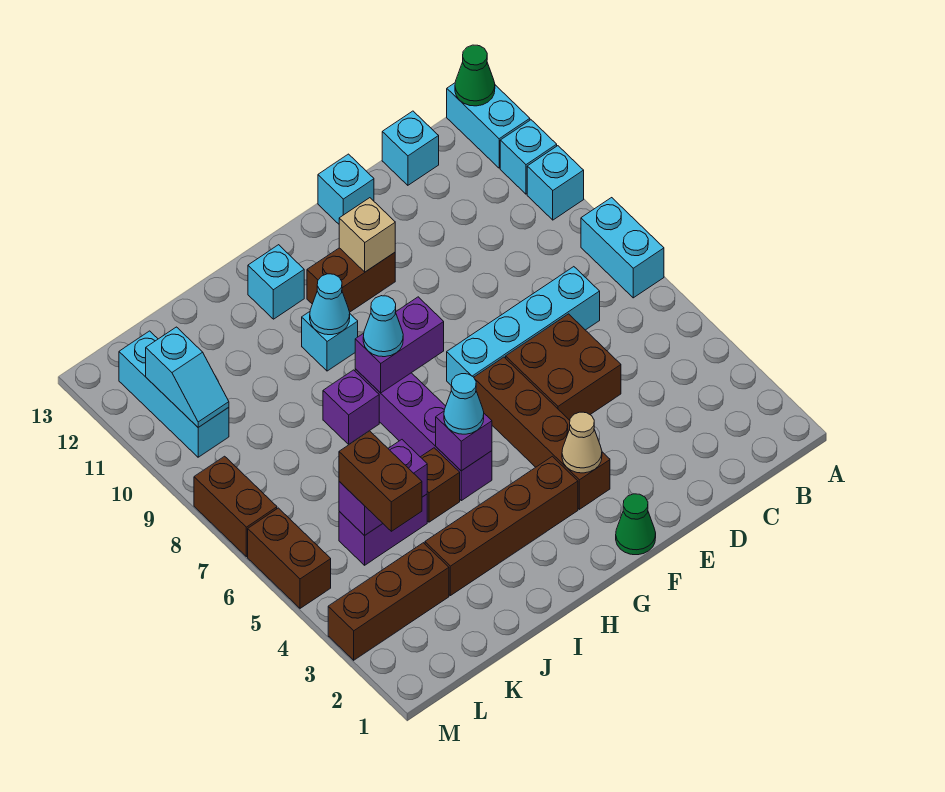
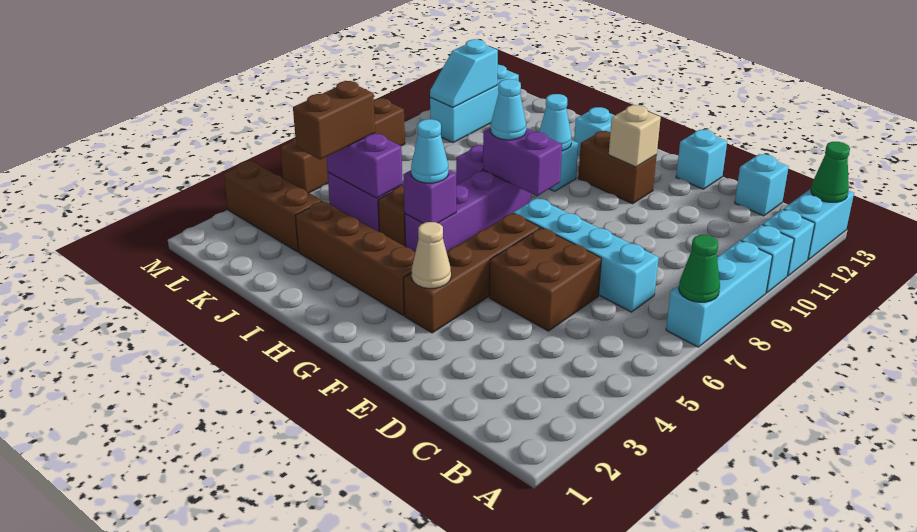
cyan brick A7:A8 level 1 -> cyan brick A7:A9 level 1
green cone F1 level 1 -> green cone A7 level 2

